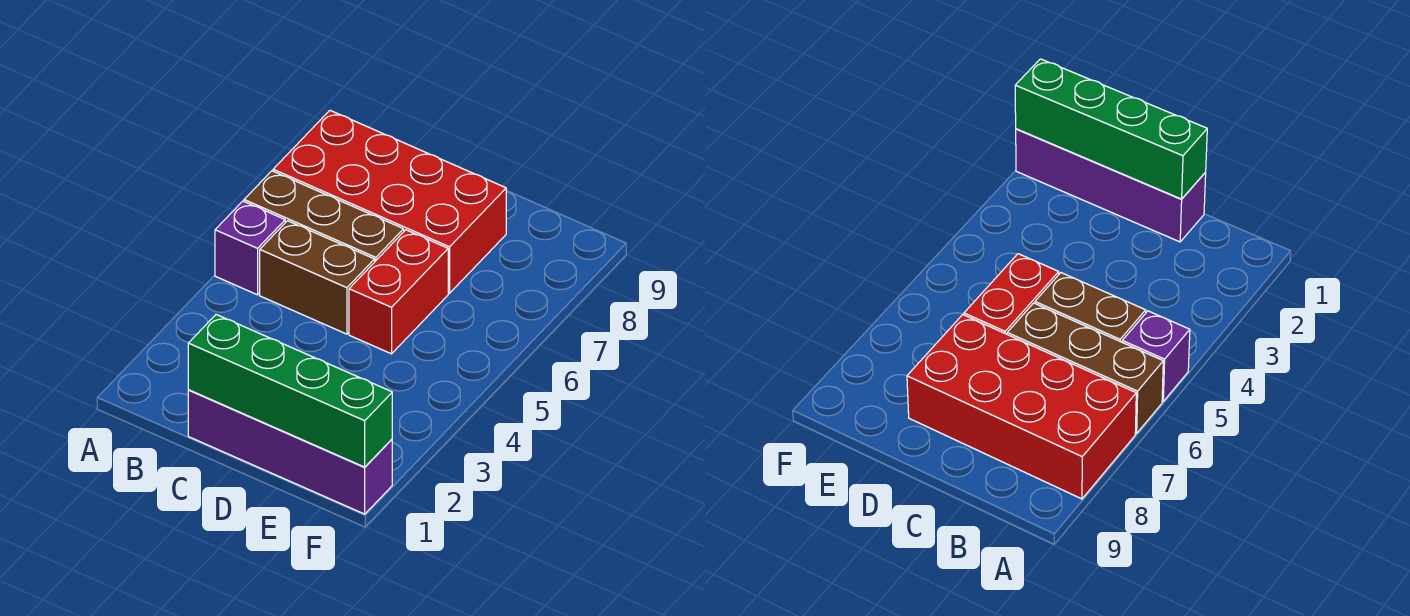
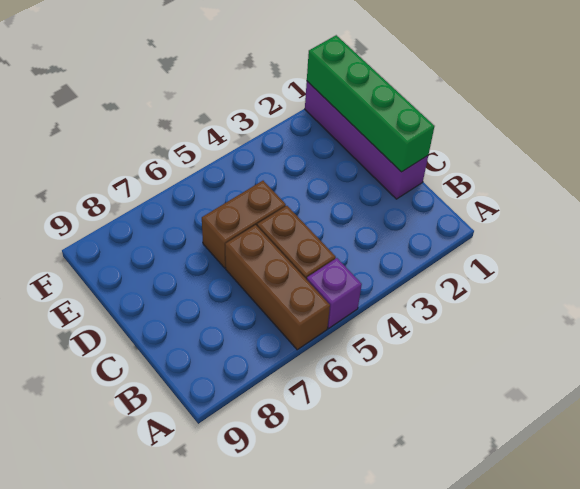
red brick A7:D8 level 1 -> none
red brick D5:D6 level 1 -> brown brick D5:D6 level 1

